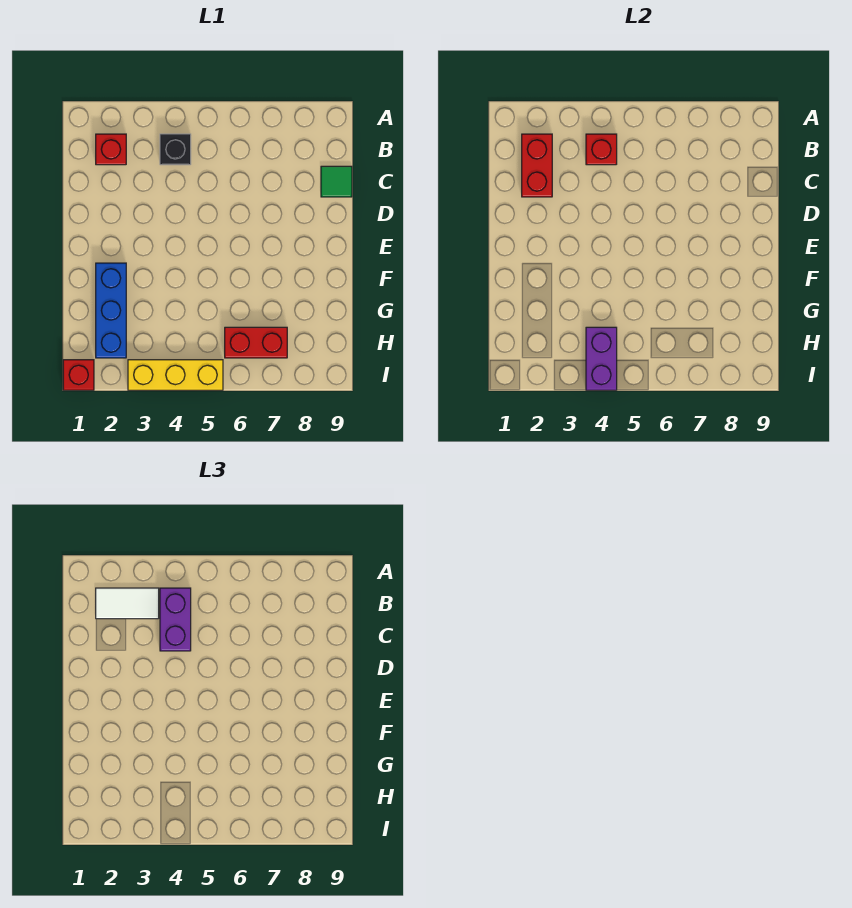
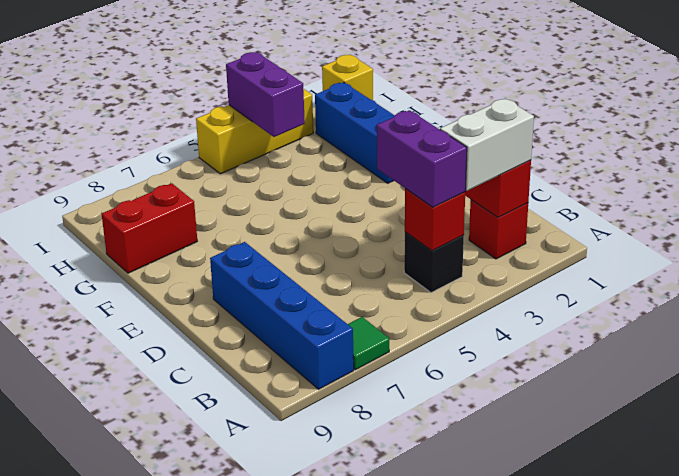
none -> blue brick A8:D8 level 1
white tile B2:B3 level 3 -> white brick B2:B3 level 3
green tile C9 level 1 -> green tile A7 level 1
red brick H6:H7 level 1 -> red brick G8:G9 level 1
red brick I1 level 1 -> yellow brick I1 level 1

